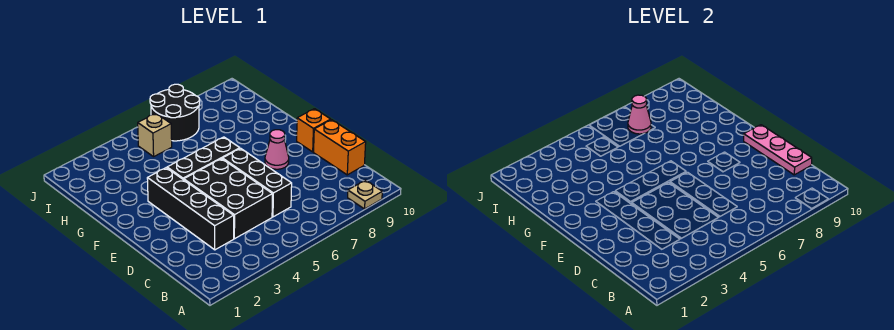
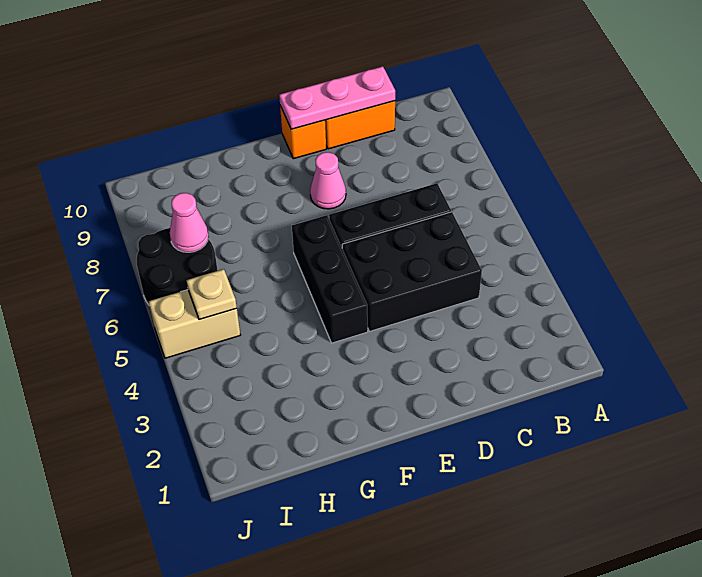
tan plate A9 level 1 -> tan plate I5 level 2
black brick C3:F3 level 1 -> none
tan brick I5 level 1 -> tan brick I5:J5 level 1

